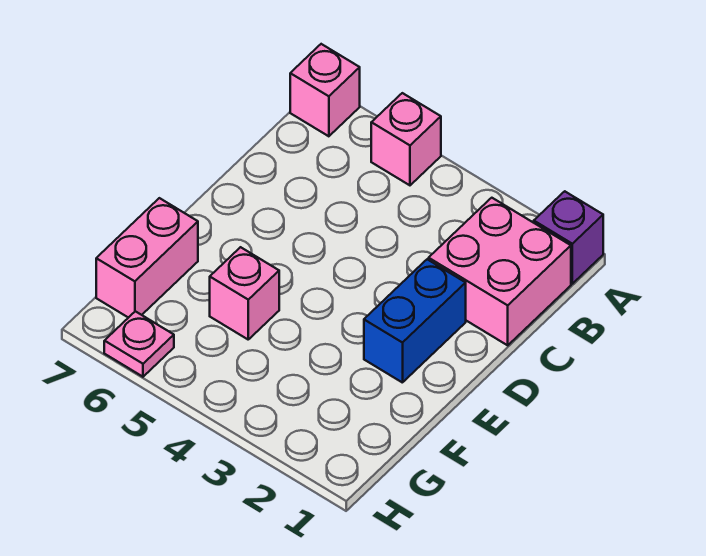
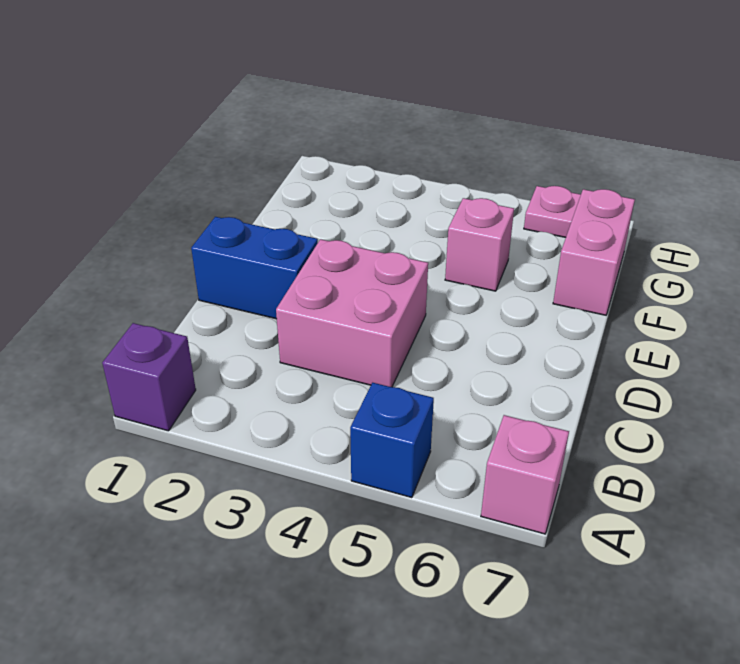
pink brick A5 level 1 -> blue brick A5 level 1
pink brick B1:C2 level 1 -> pink brick C3:D4 level 1
blue brick D2:E2 level 1 -> blue brick D1:D2 level 1

